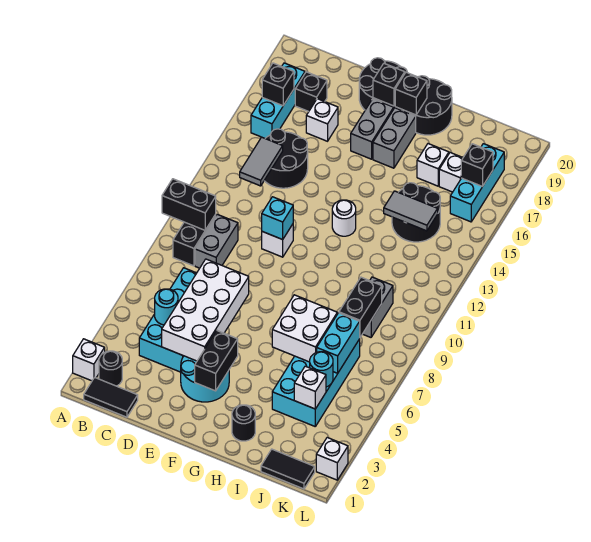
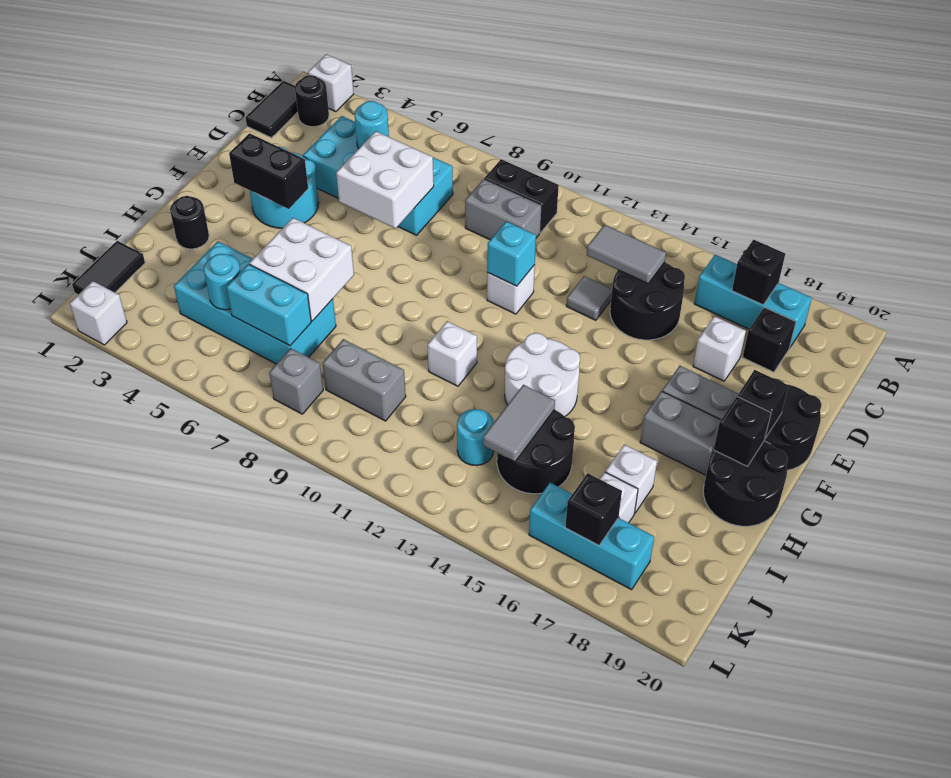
black brick A10:B10 level 2 -> none
white brick D4:E7 level 2 -> white brick D6:E7 level 2
none -> grey tile D13 level 1
white round brick G13 level 1 -> white round brick G13:H14 level 1
white brick J4 level 2 -> white brick H11 level 1
black brick J8:J9 level 2 -> none
none -> cyan round brick J13 level 1
none -> grey brick K8 level 1

